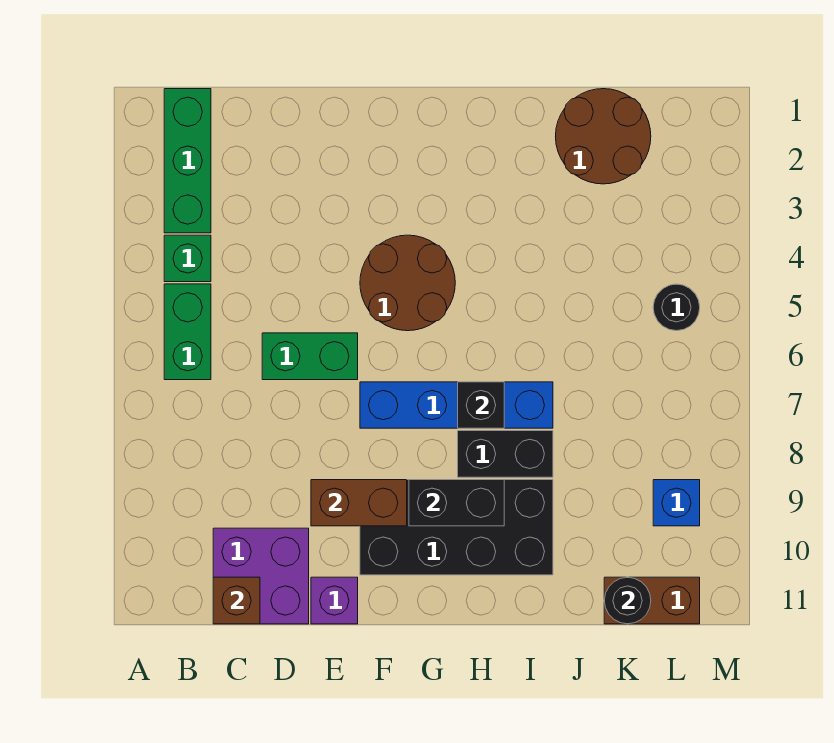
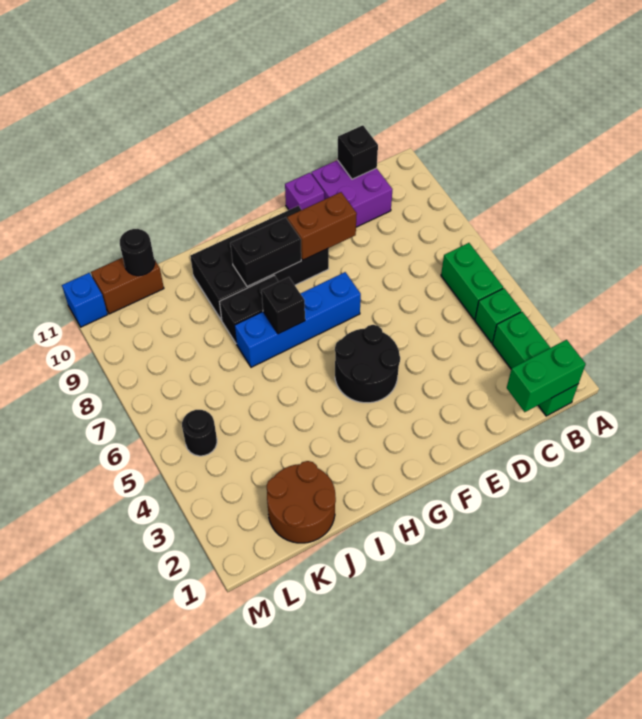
brown brick C11 level 2 -> black brick C11 level 2
green brick D6:E6 level 1 -> green brick B1:C1 level 2
brown round brick F4:G5 level 1 -> black round brick F4:G5 level 1
blue brick L9 level 1 -> blue brick M11 level 1

